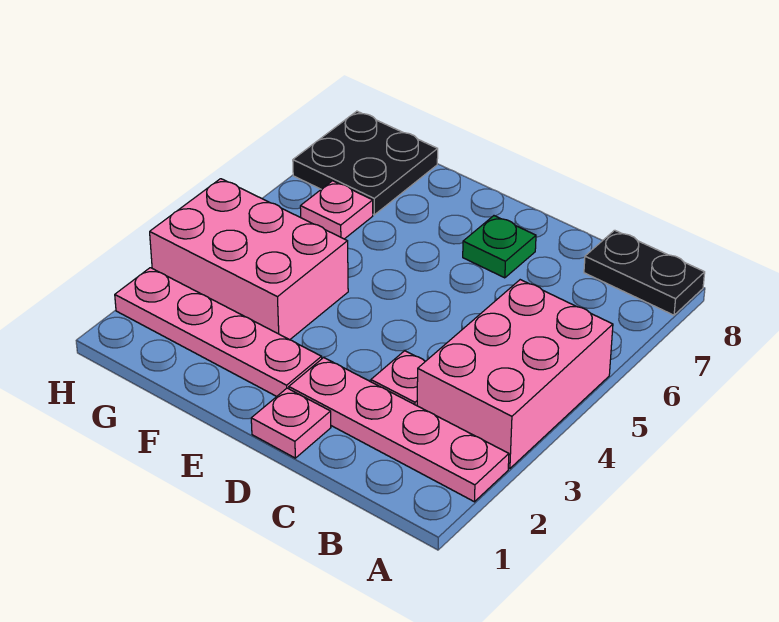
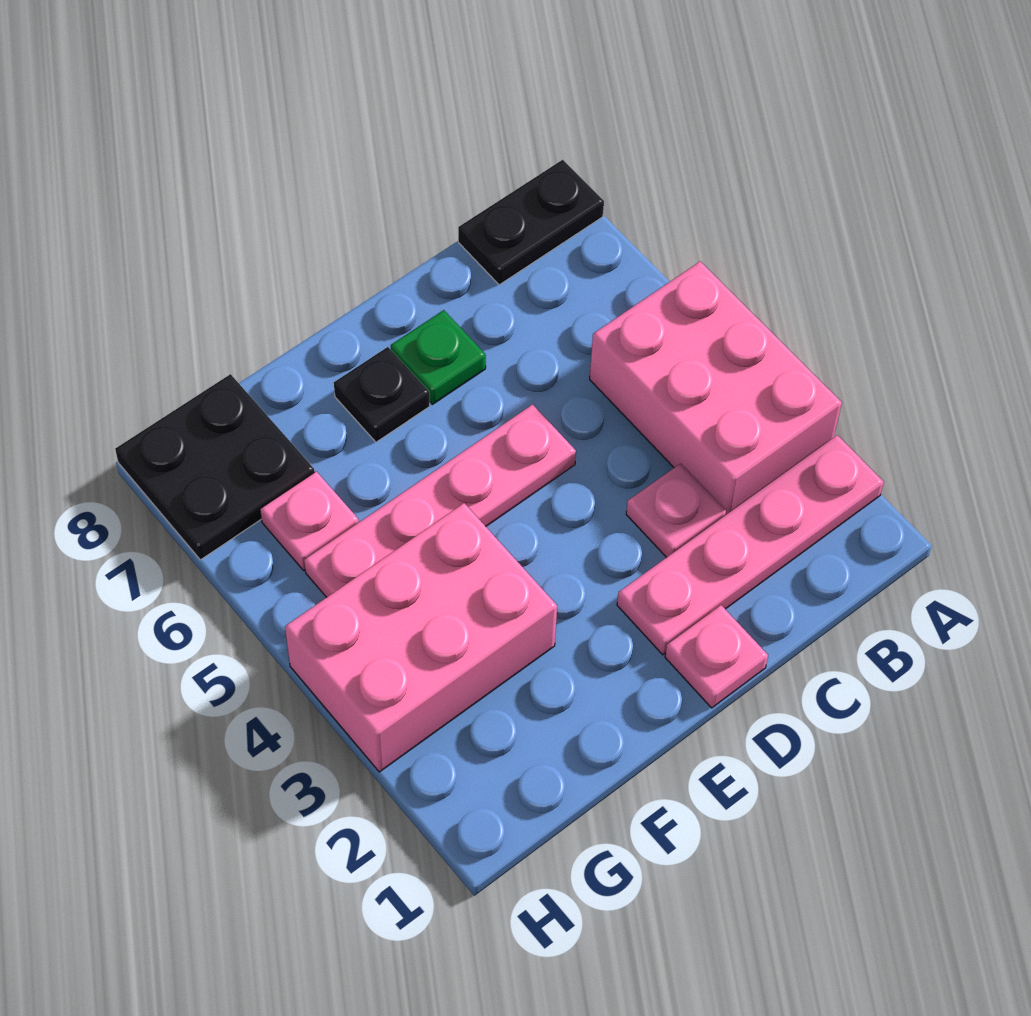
pink plate E2:H2 level 1 -> pink plate D5:G5 level 1
none -> black plate E7 level 1

